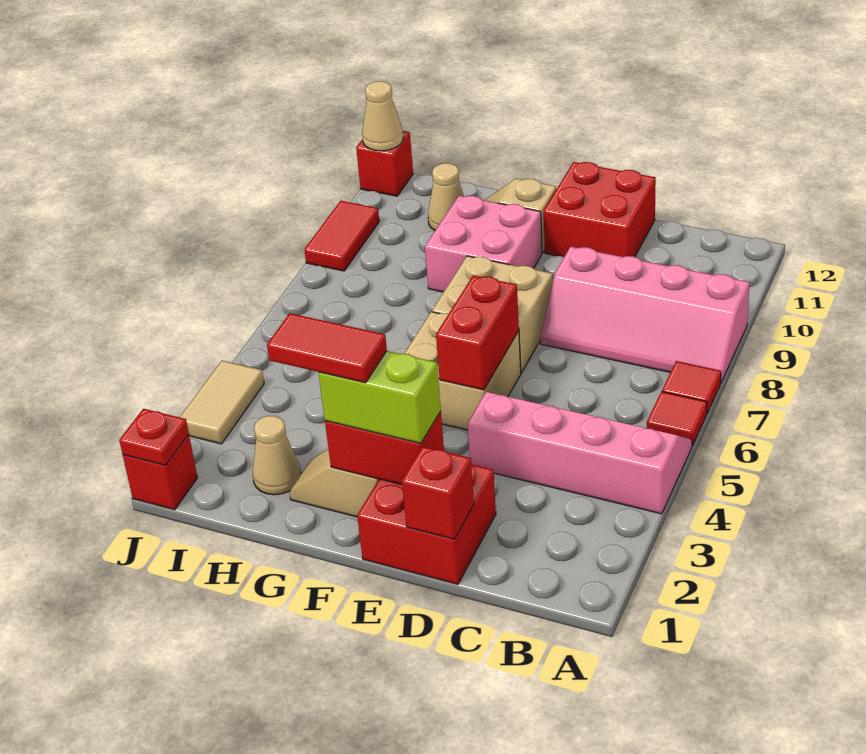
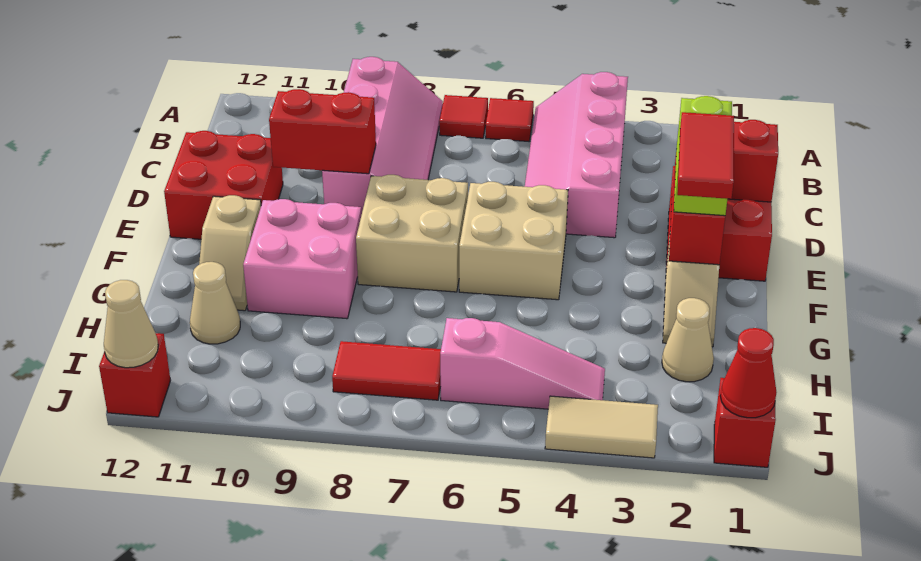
red brick E5:E6 level 2 -> red brick D9:D10 level 2
none -> pink slope I4:I6 level 1 top 6
red plate J1 level 2 -> red cone J1 level 2
red tile J9:J10 level 1 -> red tile I7:I8 level 1

